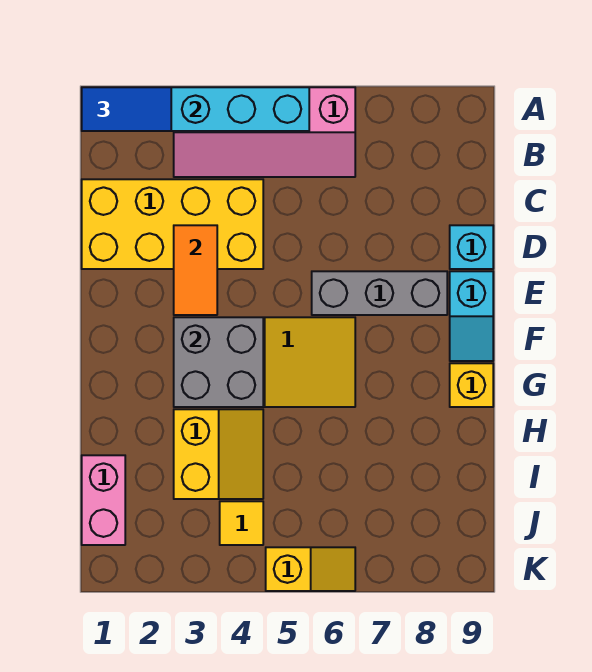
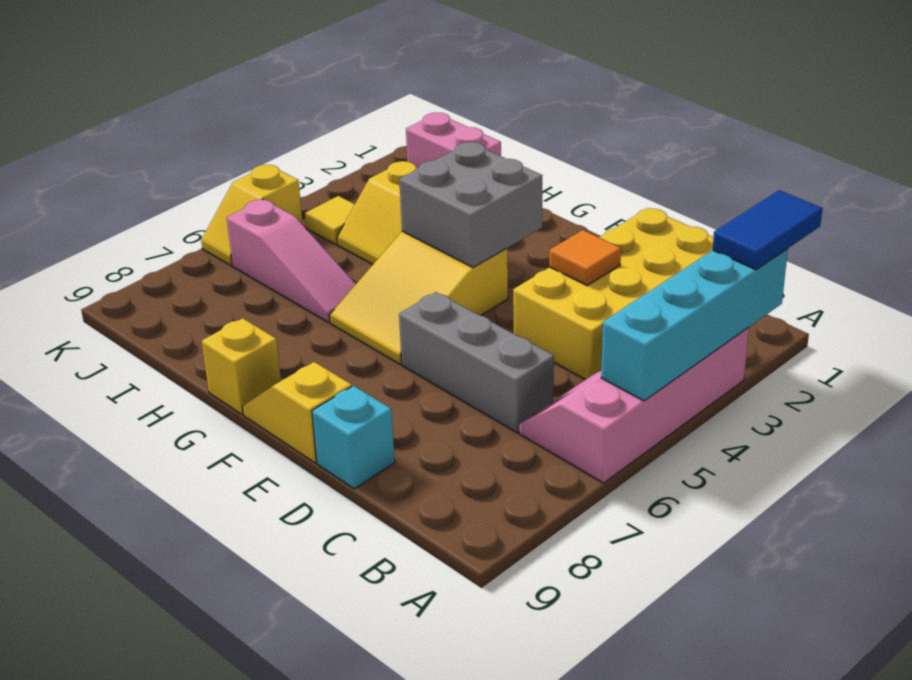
orange tile D3:E3 level 2 -> orange tile D3 level 2
grey brick E6:E8 level 1 -> grey brick C6:E6 level 1
cyan slope E9:F9 level 1 top E -> yellow slope E9:F9 level 1 top E
none -> pink slope H6:J6 level 1 top J

